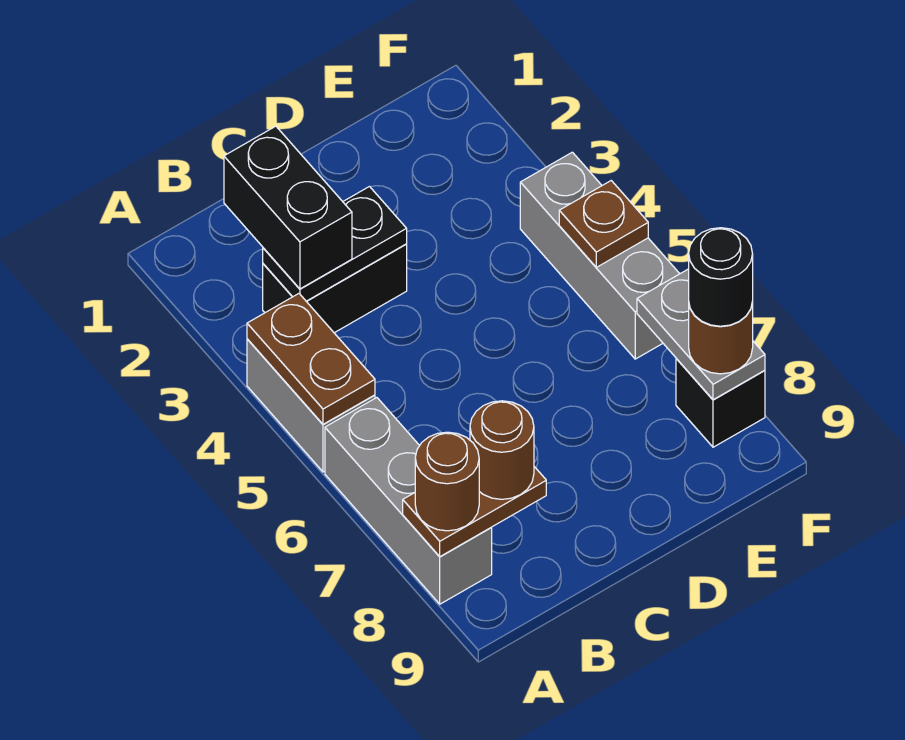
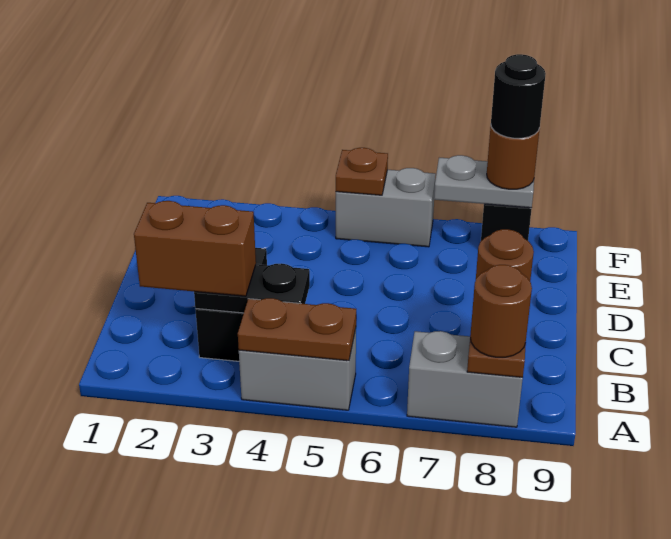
grey brick A6:A8 level 1 -> grey brick A7:A8 level 1
black brick B2:B3 level 3 -> brown brick B2:B3 level 3
black plate B3:C3 level 2 -> black plate B3:B4 level 2
grey brick F4:F6 level 1 -> grey brick F5:F6 level 1

